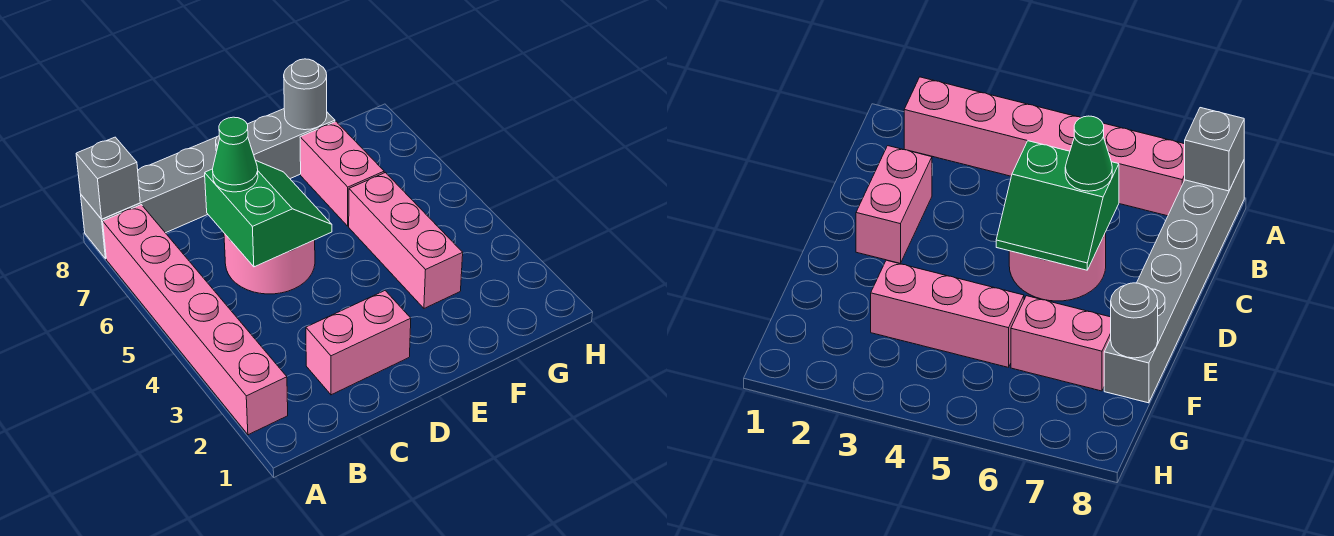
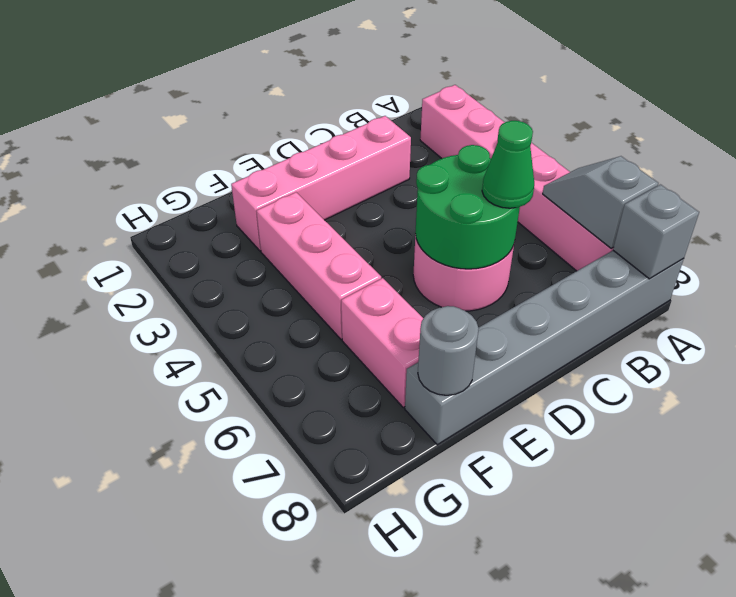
none -> grey slope A6:A7 level 2 top 7
pink brick C2:D2 level 1 -> pink brick C2:F2 level 1
green slope C5:D6 level 2 top C -> green round brick C5:D6 level 2

